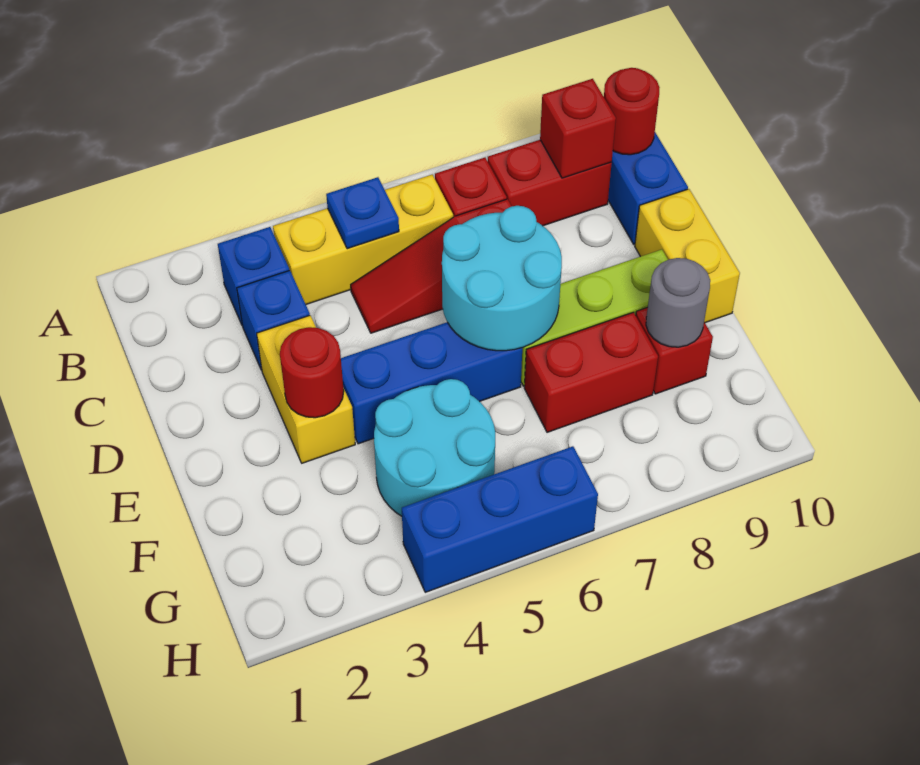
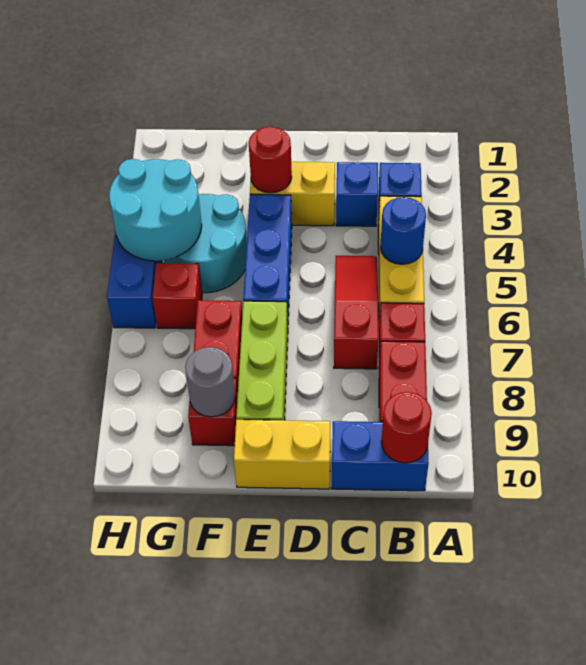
blue plate B5 level 2 -> blue round brick B5 level 2
red brick B9 level 2 -> red brick G6 level 1
cyan round brick D6:E7 level 2 -> cyan round brick G4:H5 level 2

